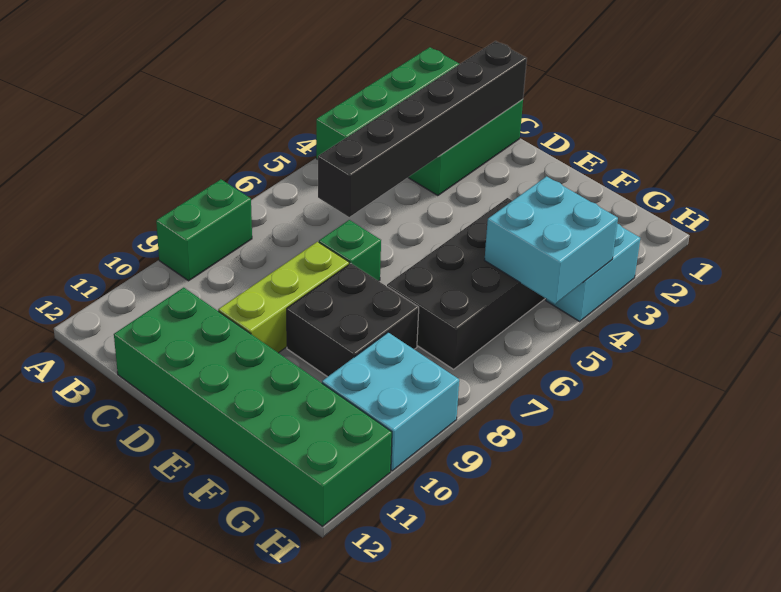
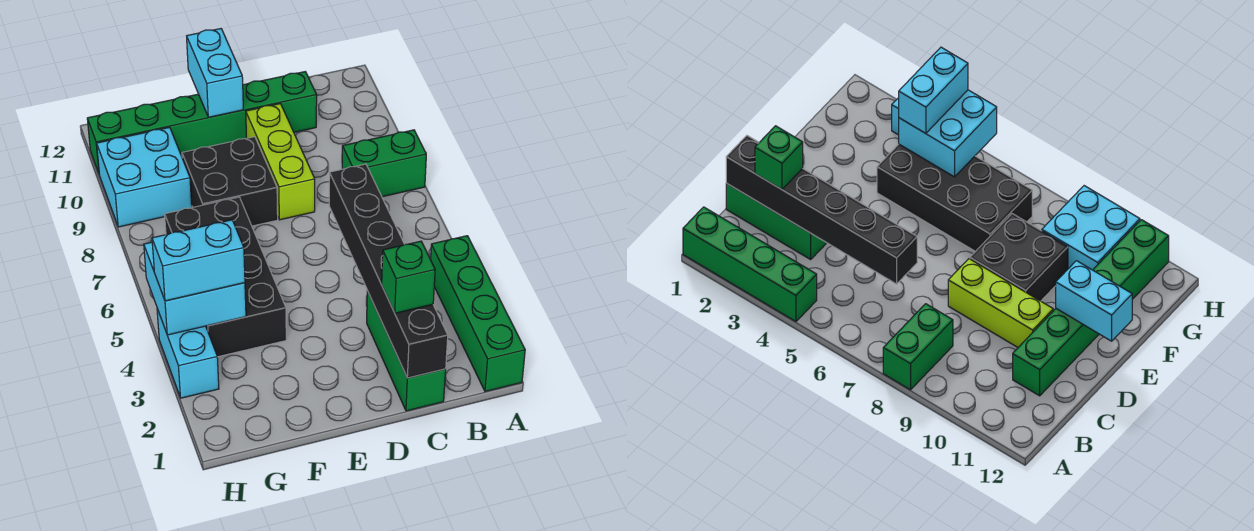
green brick A8:A9 level 1 -> green brick A8:B8 level 1
green brick C11:H12 level 1 -> green brick C11:H11 level 1
green brick D7 level 1 -> green brick C2 level 3
none -> cyan brick E11:E12 level 2
none -> cyan brick G4:H4 level 3

